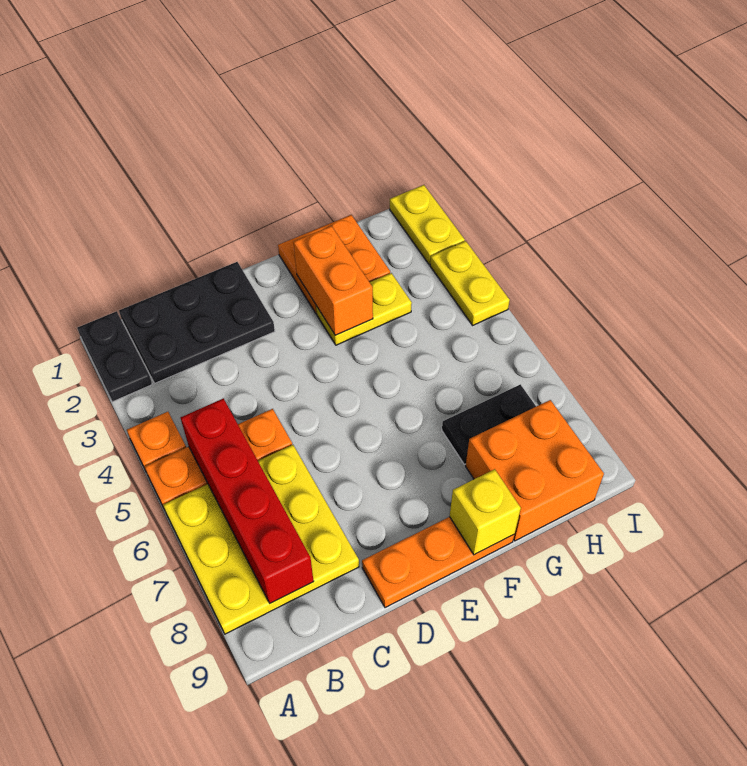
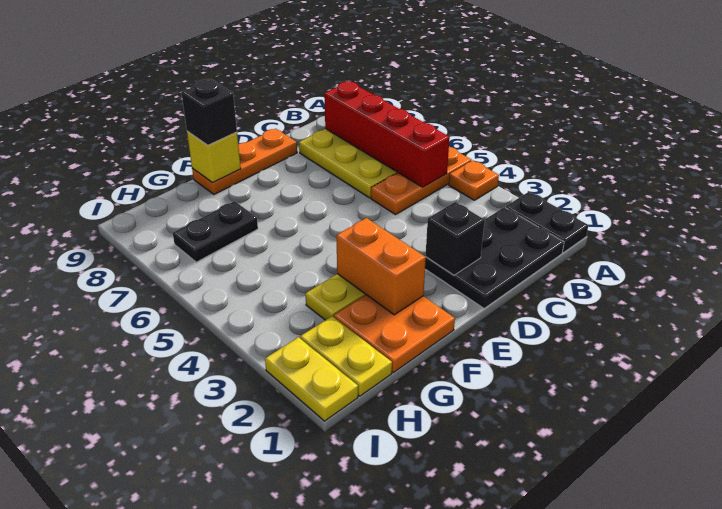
none -> black brick D2 level 2
none -> black brick F9 level 3
orange brick G8:H9 level 1 -> none
yellow plate I3:I4 level 1 -> yellow plate H1:H2 level 1

